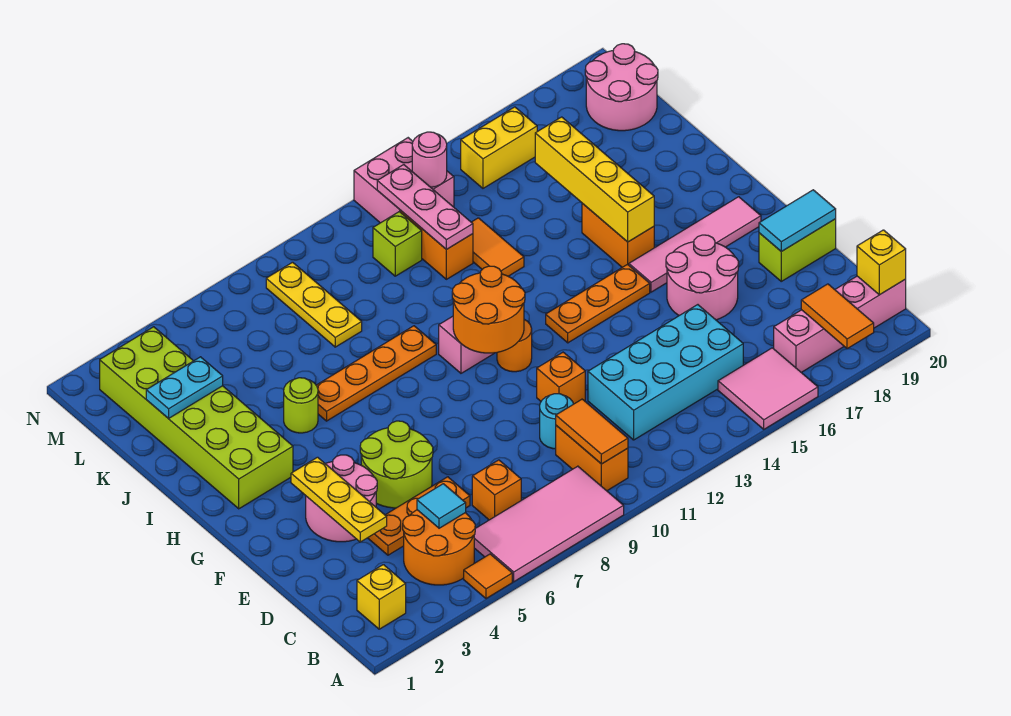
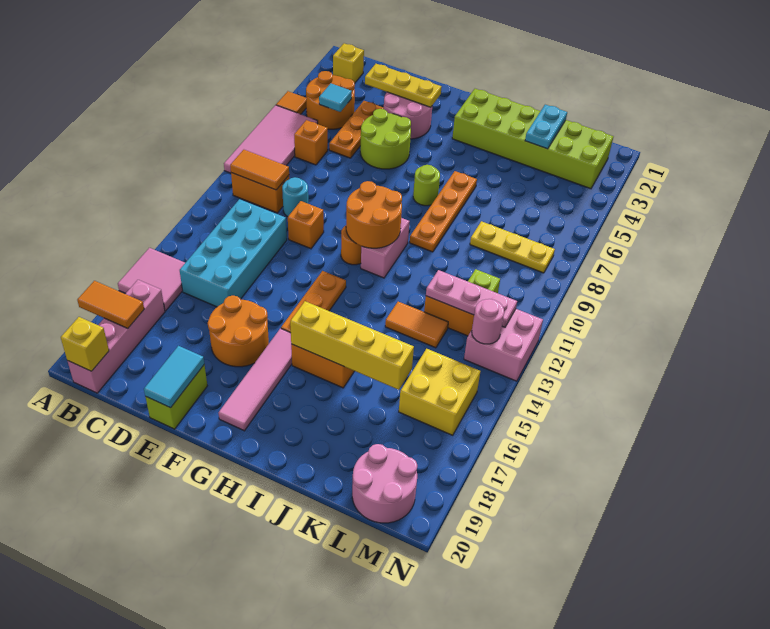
pink round brick E16:F17 level 1 -> orange round brick E16:F17 level 1
lime round brick I5 level 1 -> lime round brick H7 level 1
yellow brick M15:M16 level 1 -> yellow brick L15:M16 level 1

